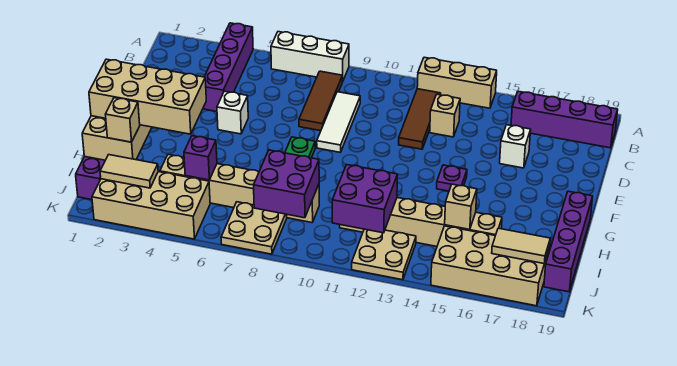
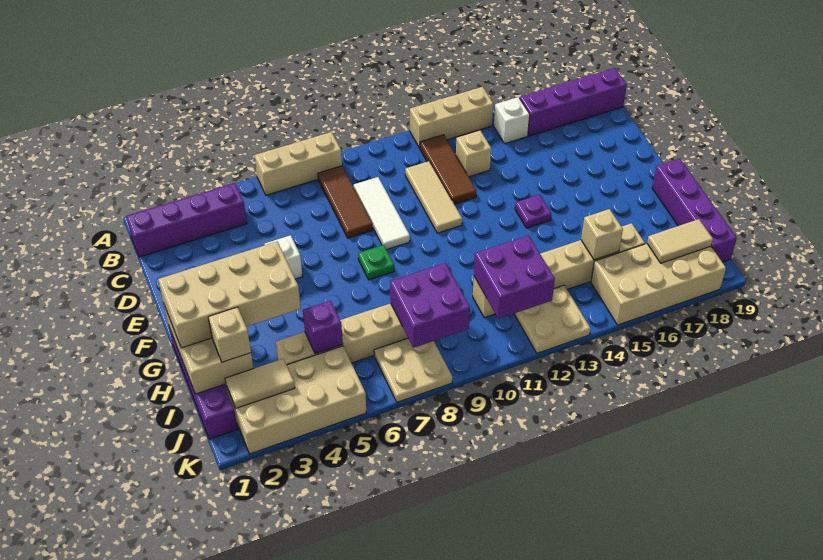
purple brick A4:D4 level 1 -> purple brick B1:B4 level 1
white brick A6:A8 level 1 -> tan brick A6:A8 level 1
none -> tan tile C11:E11 level 1
white brick D16 level 1 -> white brick B15 level 1

